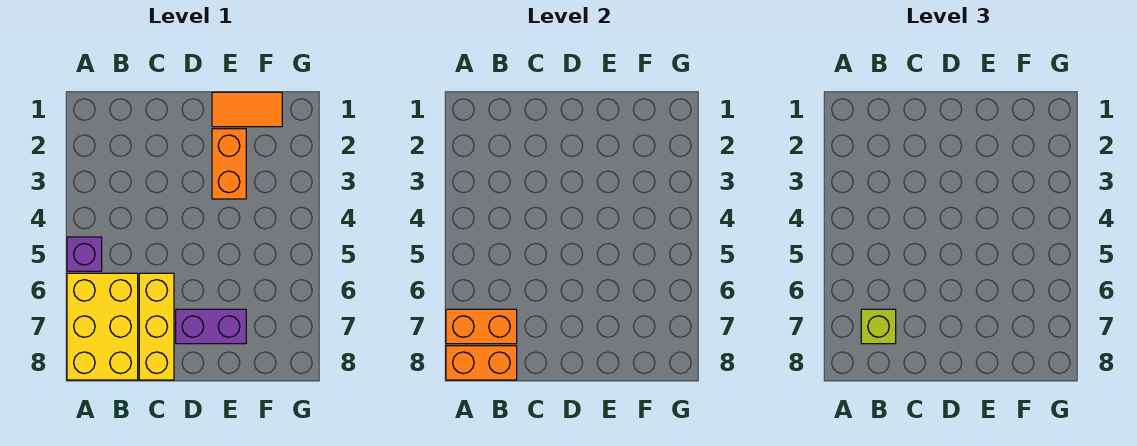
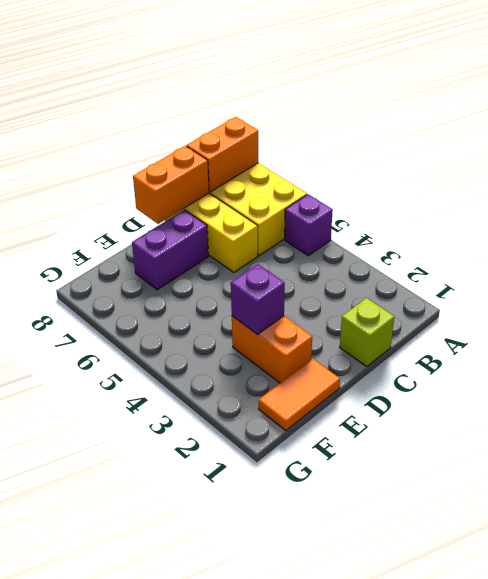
orange brick A7:B7 level 2 -> orange brick C8:D8 level 2
lime brick B7 level 3 -> lime brick C1 level 1
none -> purple brick E3 level 2

